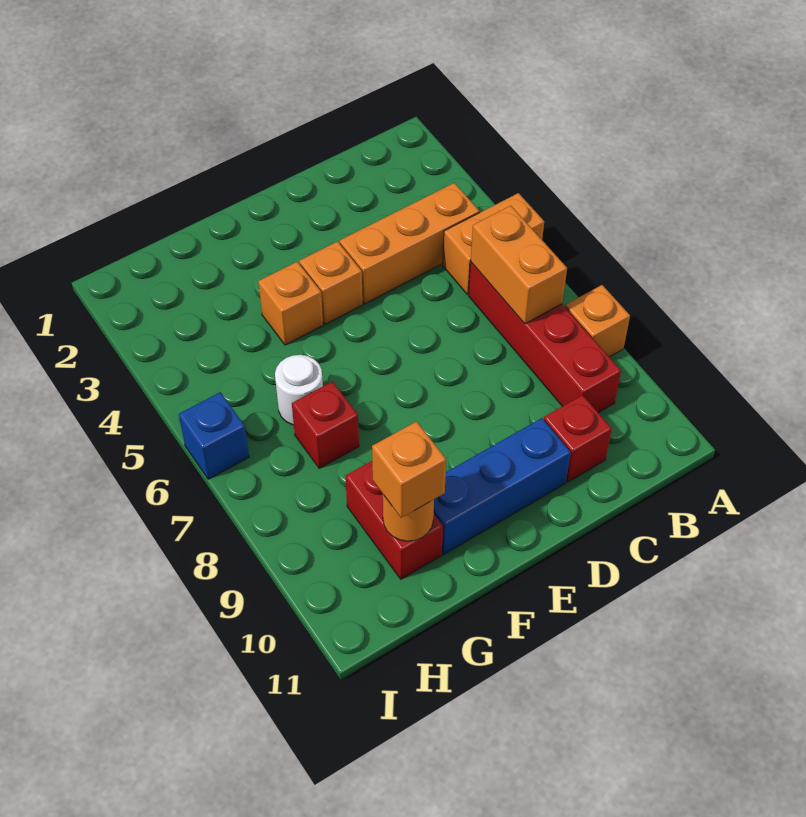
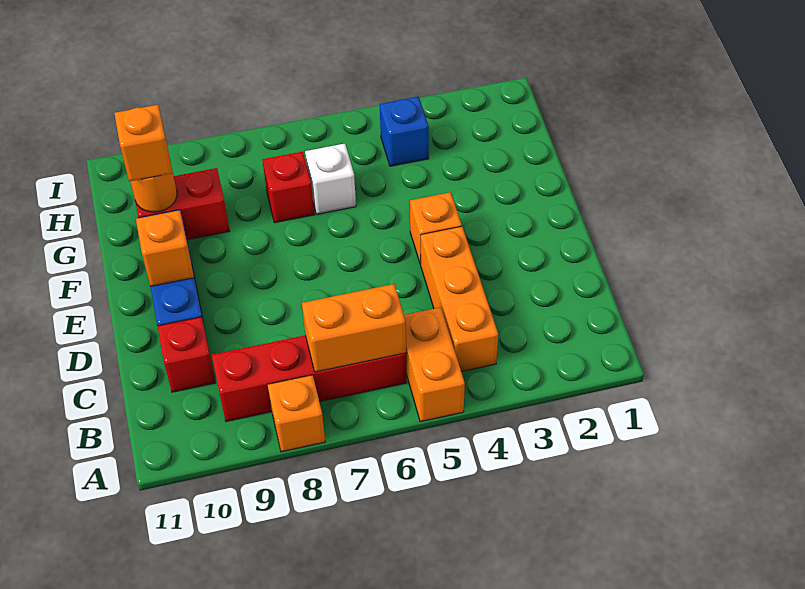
orange brick F4 level 1 -> orange brick E10 level 2
white round brick G6 level 1 -> white brick G6 level 1
blue brick I6 level 1 -> blue brick H4 level 1

